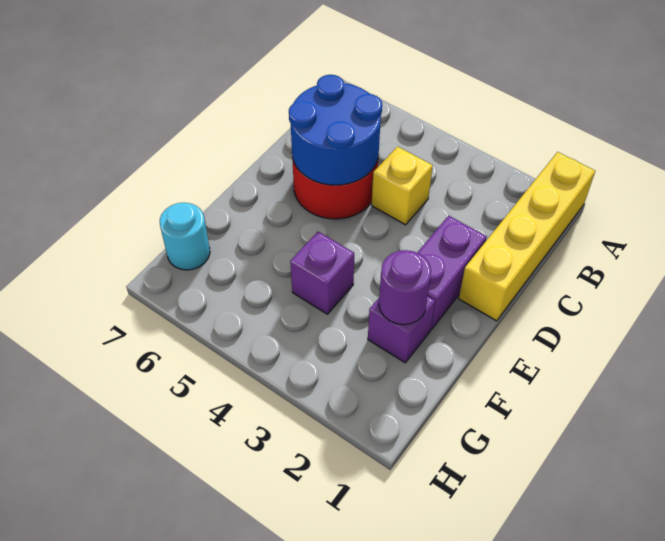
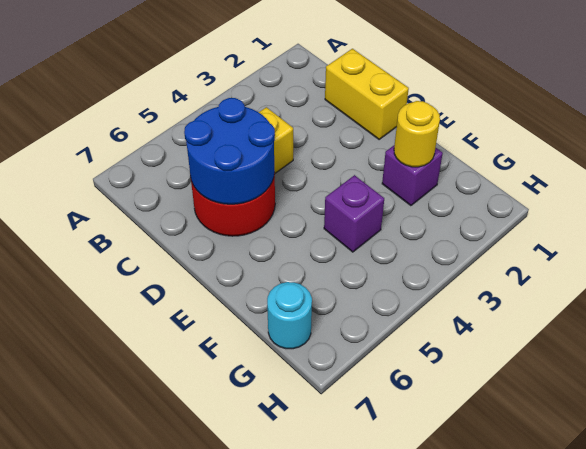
yellow brick A1:D1 level 1 -> yellow brick C1:D1 level 1
purple brick D2:E2 level 1 -> none
purple round brick F2 level 2 -> yellow round brick F2 level 2

